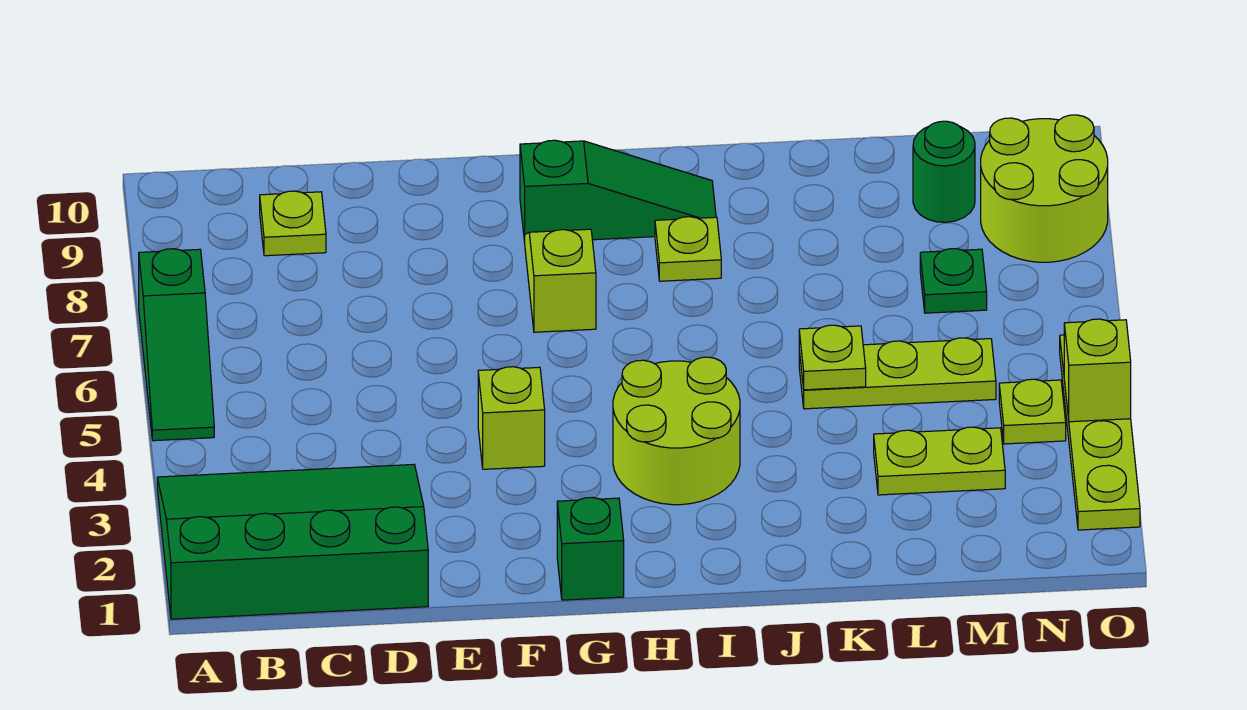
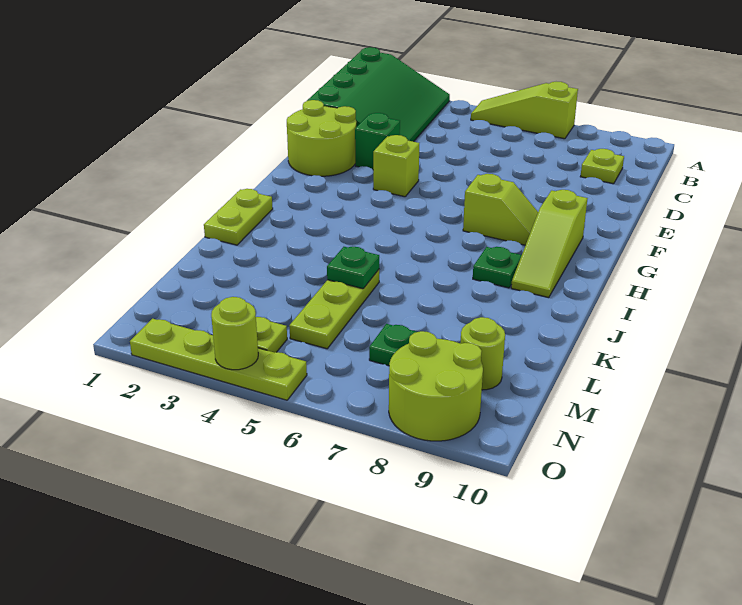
green slope A5:A7 level 1 top 7 -> lime slope A5:A7 level 1 top 7
green brick G1 level 1 -> green brick E3 level 1
green slope G9:I9 level 1 top G -> lime slope G9:I9 level 1 top G
lime round brick H3:I4 level 1 -> lime round brick E1:F2 level 1
lime plate I8 level 1 -> green plate I8 level 1
lime plate K5 level 2 -> green plate K5 level 2
lime plate L3:M3 level 1 -> lime plate I1:J1 level 1
green round brick M9 level 1 -> lime round brick M9 level 1
lime brick O4 level 2 -> lime round brick O4 level 2

